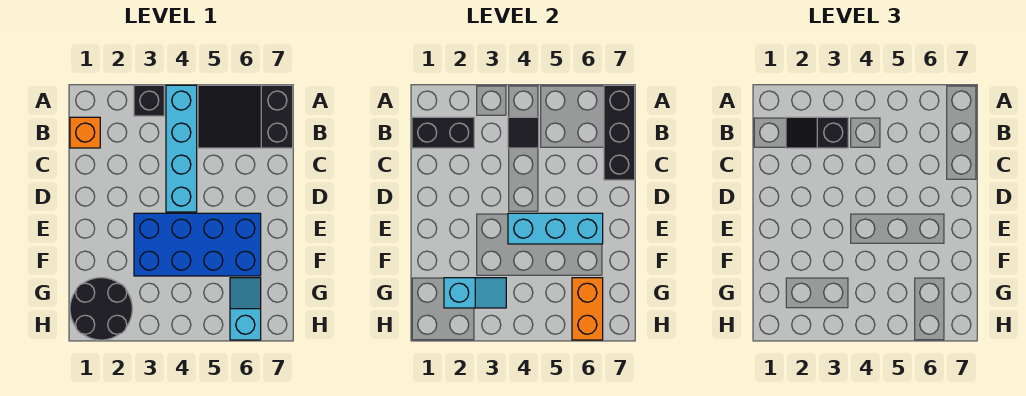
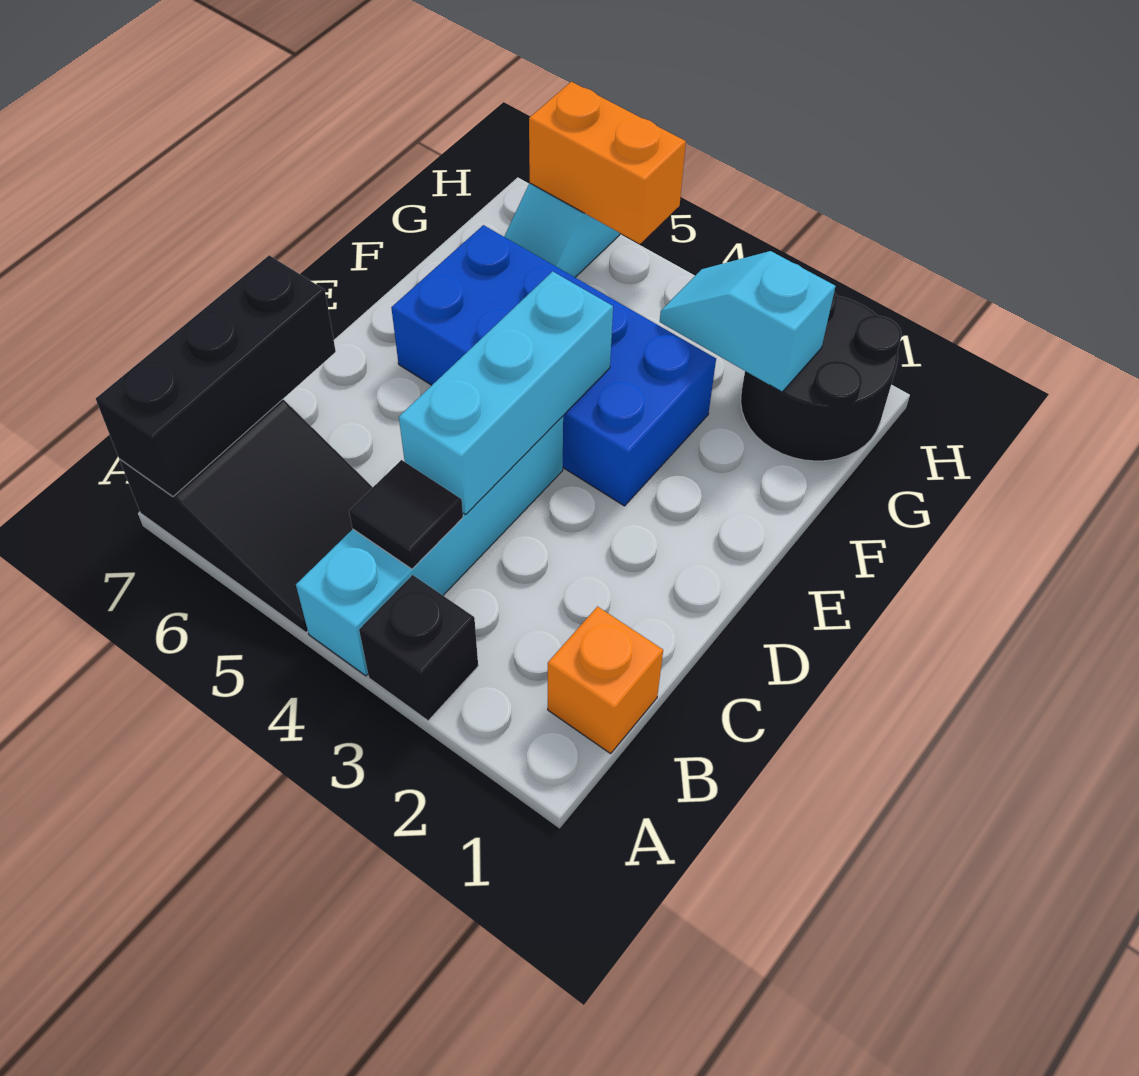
black brick B1:B2 level 2 -> none
black slope B2:B3 level 3 top 3 -> none
cyan brick E4:E6 level 2 -> cyan brick C4:E4 level 2
orange brick G6:H6 level 2 -> orange brick H5:H6 level 2

